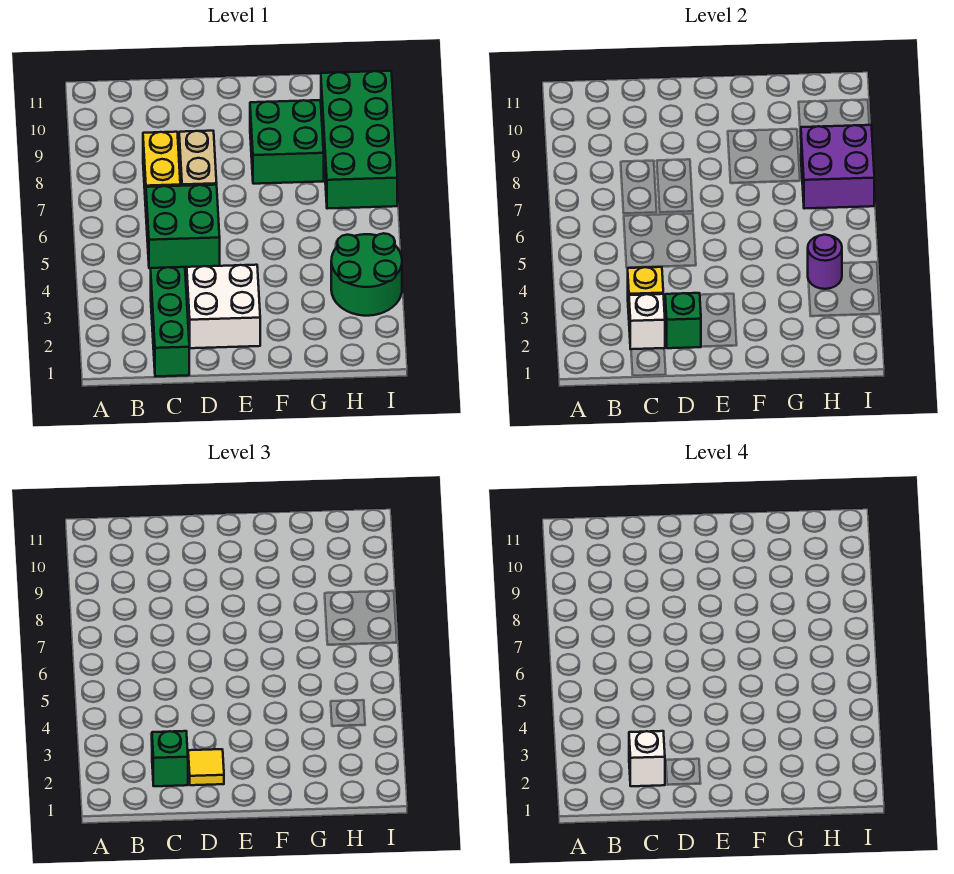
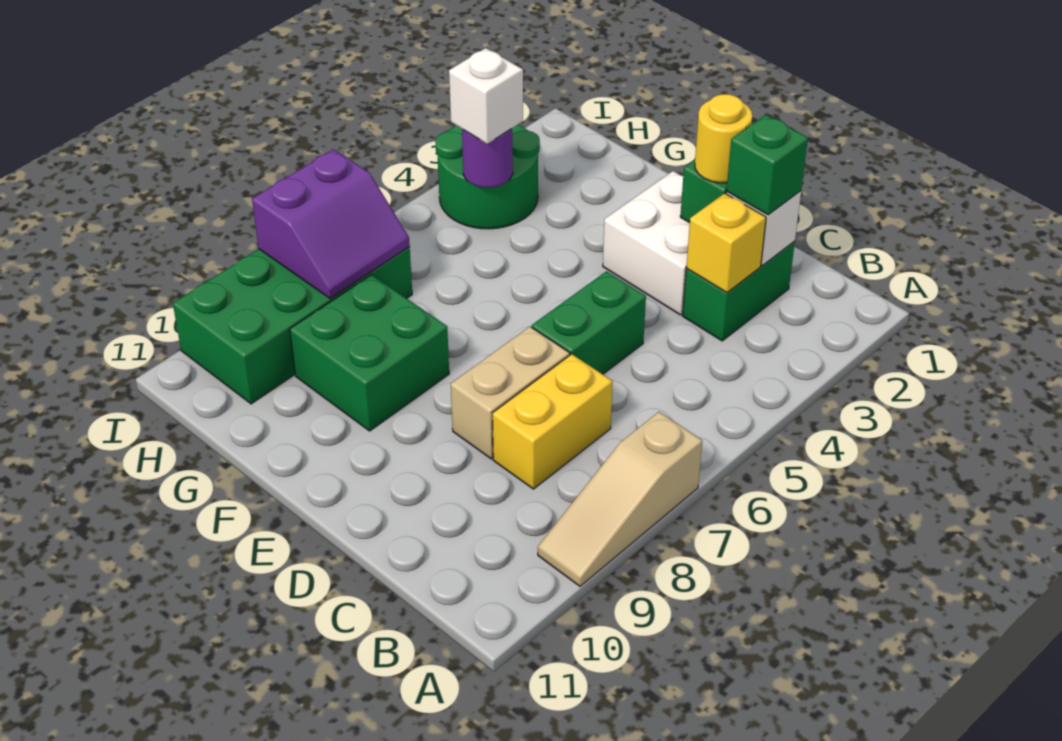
none -> tan slope A7:A9 level 1 top 7
green brick C1:C3 level 1 -> green brick C2:C3 level 1
white brick C2 level 4 -> white brick H4 level 3
green brick C5:D6 level 1 -> green brick D5:D6 level 1
yellow tile D2 level 3 -> yellow round brick D2 level 3
purple brick H7:I8 level 2 -> purple slope H7:I8 level 2 top I

